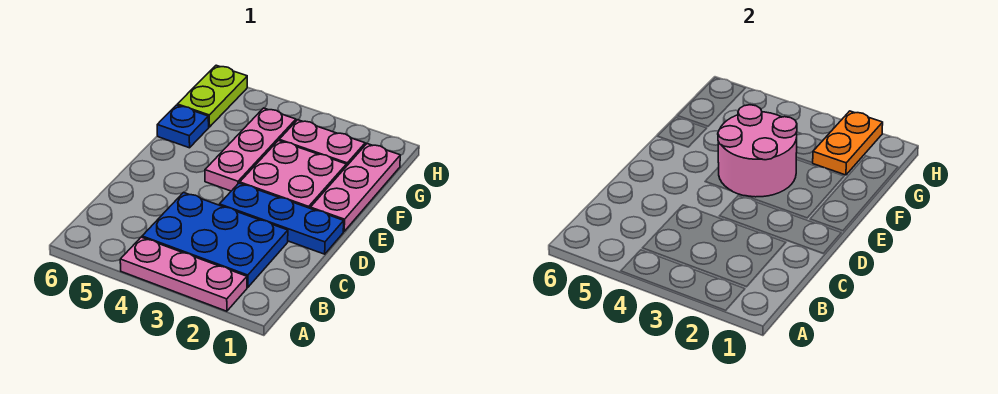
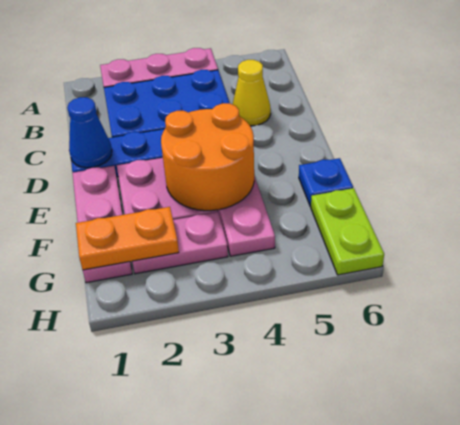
none -> yellow cone C5 level 1
none -> blue cone D1 level 2
pink round brick E3:F4 level 2 -> orange round brick E3:F4 level 2
orange plate G2:H2 level 2 -> orange plate G1:G2 level 2

